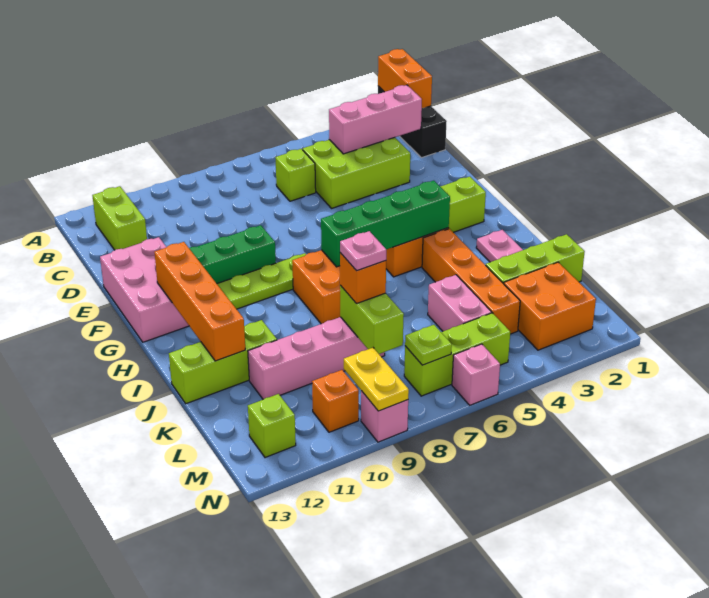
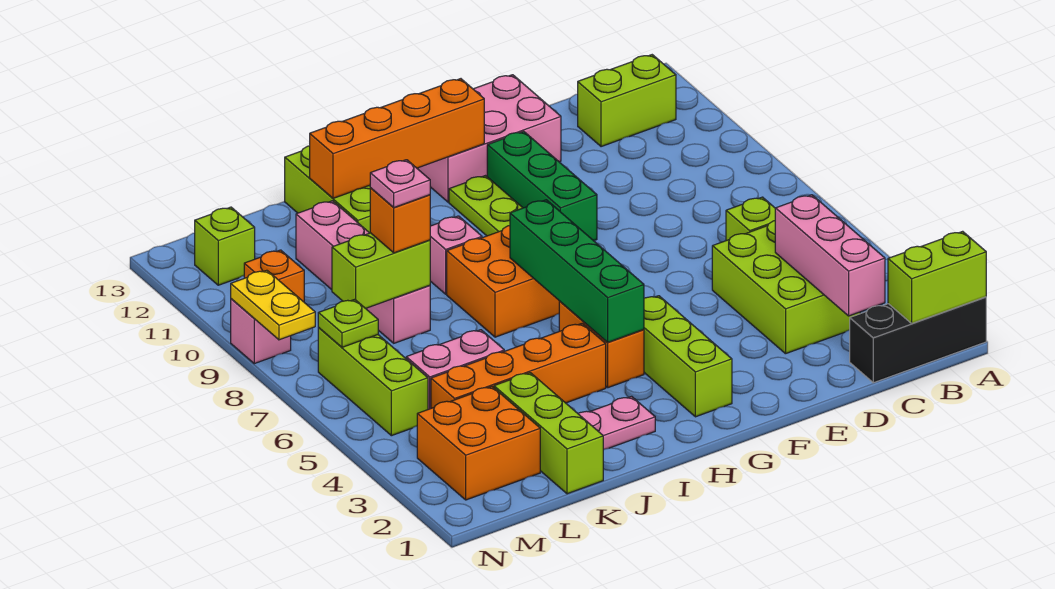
orange brick A1:B1 level 2 -> lime brick A1:B1 level 2
yellow plate M9:N9 level 2 -> yellow plate N8:N9 level 2
pink brick N6 level 1 -> pink brick I9 level 1

